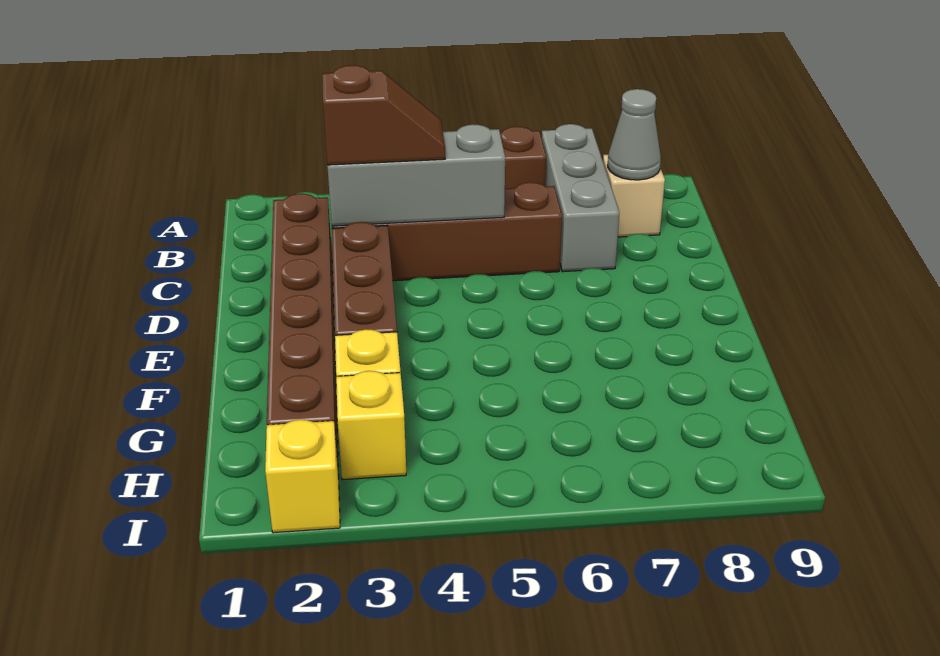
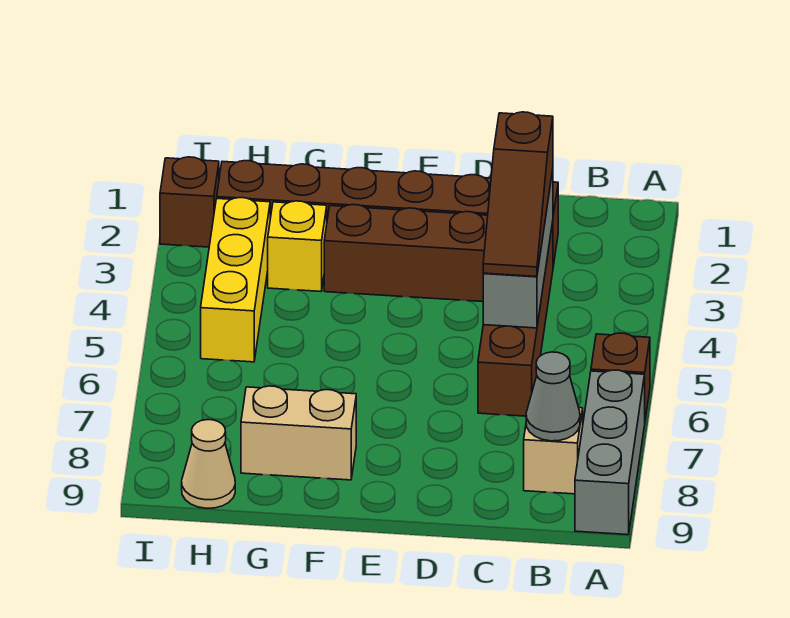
grey brick A7:C7 level 1 -> grey brick A7:A9 level 1
brown slope C3:C4 level 3 top 3 -> brown slope C3:C5 level 3 top 3
none -> tan brick F8:G8 level 1
yellow brick H3 level 1 -> yellow brick H3:H5 level 1
none -> tan cone H9 level 1
yellow brick I2 level 1 -> brown brick I2 level 1

